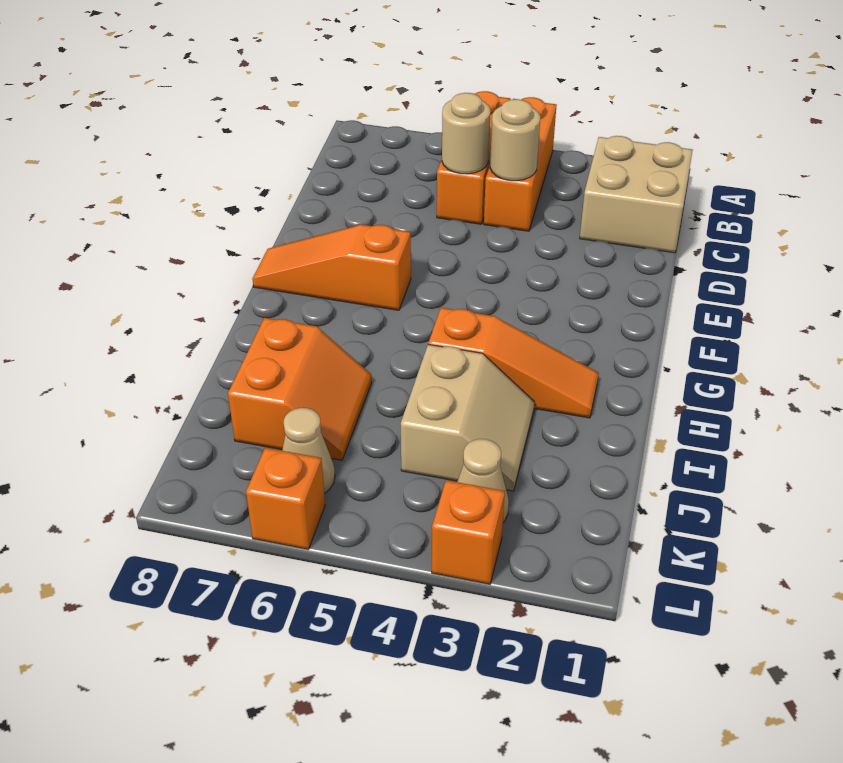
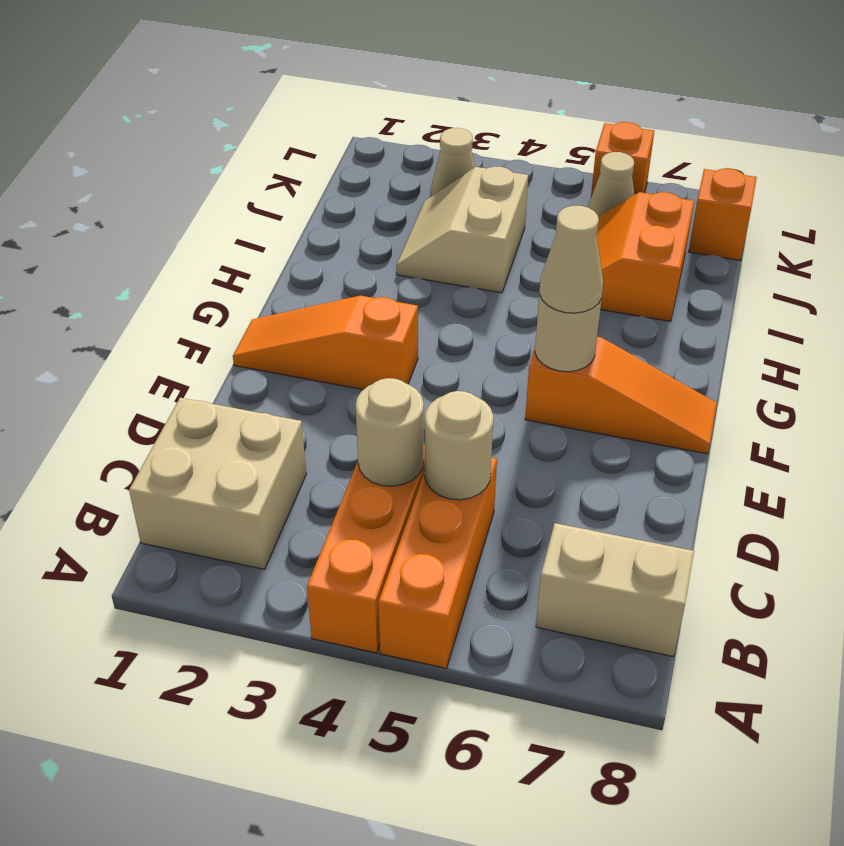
none -> tan brick B7:B8 level 1
none -> tan round brick F6 level 2
none -> tan cone F6 level 3
orange slope H2:H4 level 1 top 4 -> orange slope F1:F3 level 1 top 3
orange brick L3 level 1 -> orange brick K8 level 1

